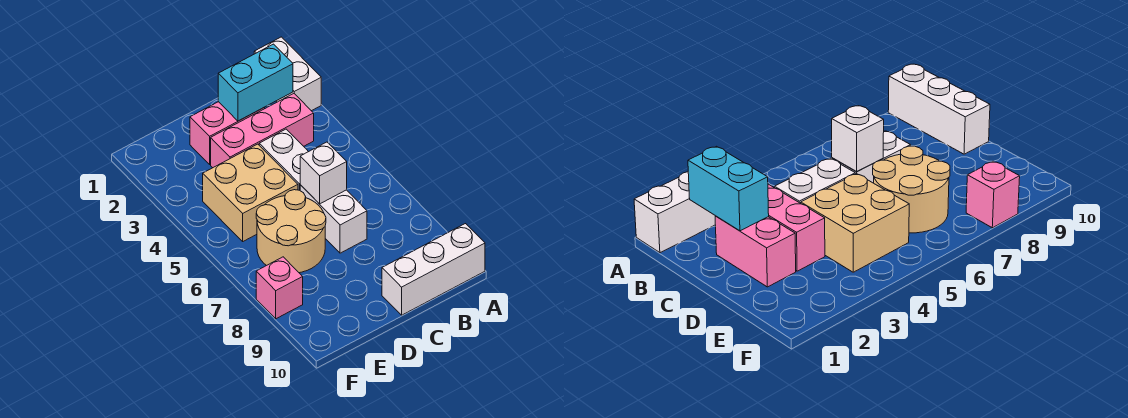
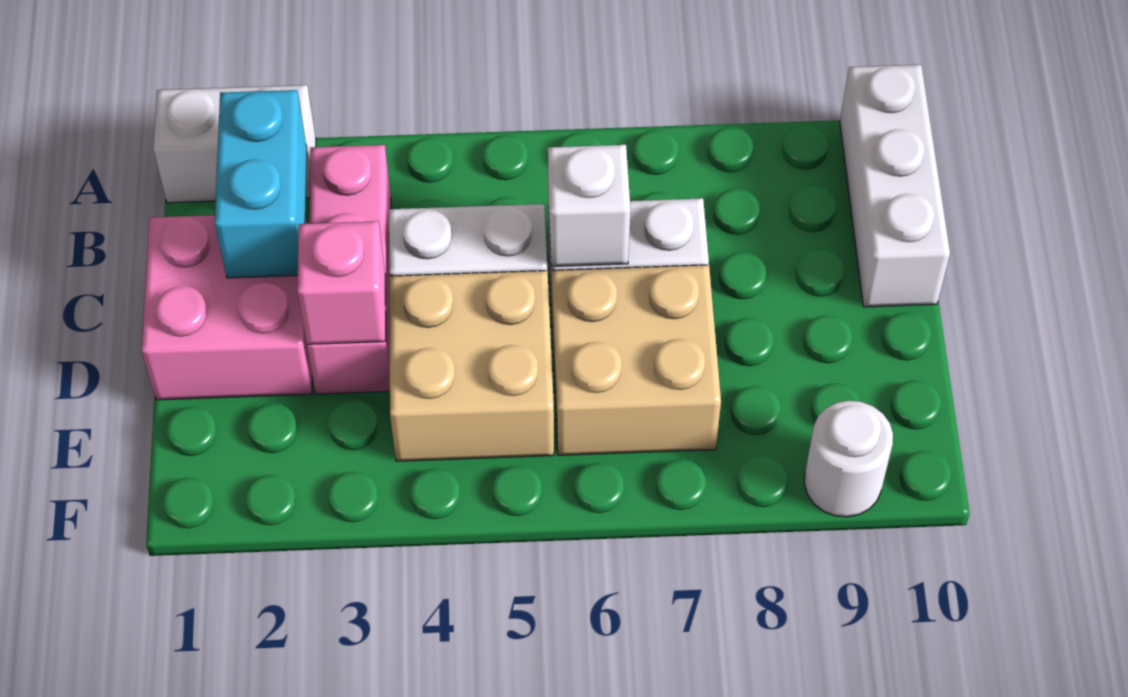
pink brick C2:D2 level 1 -> pink brick C1:D2 level 1
tan round brick D6:E7 level 1 -> tan brick D6:E7 level 1
pink brick F8 level 1 -> pink brick D3 level 2
none -> white round brick F9 level 1

